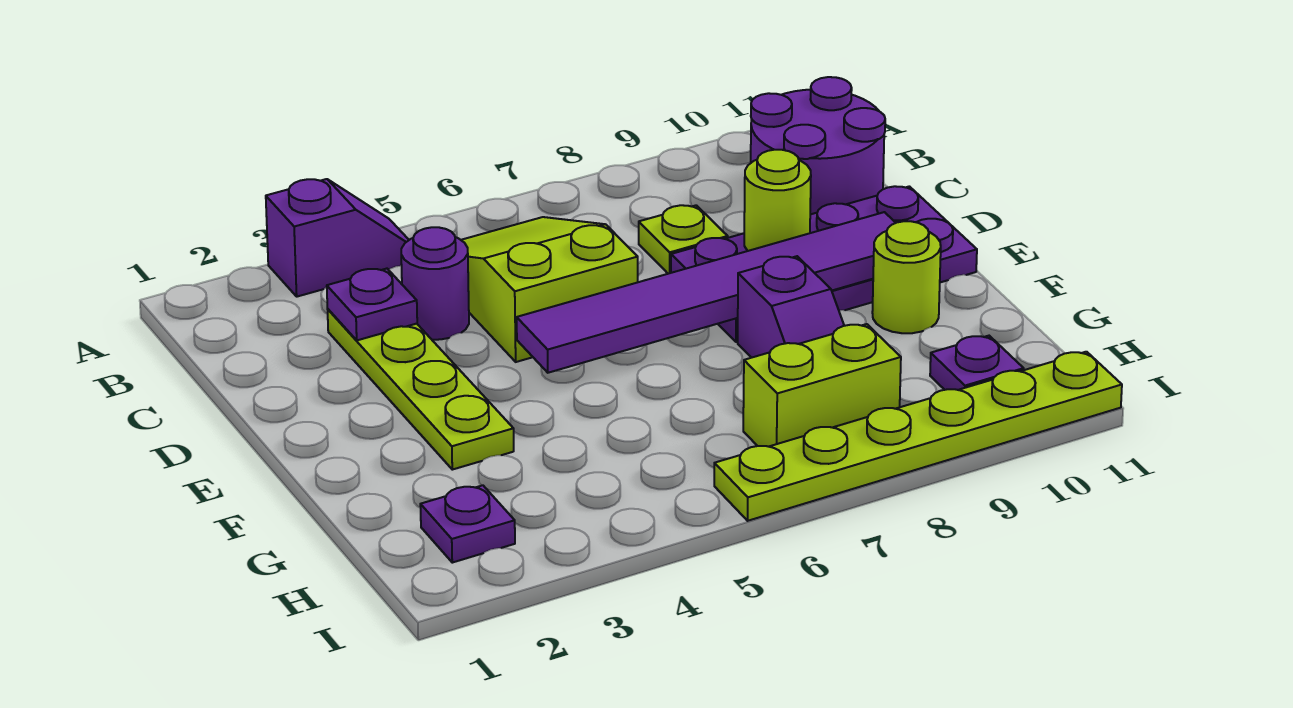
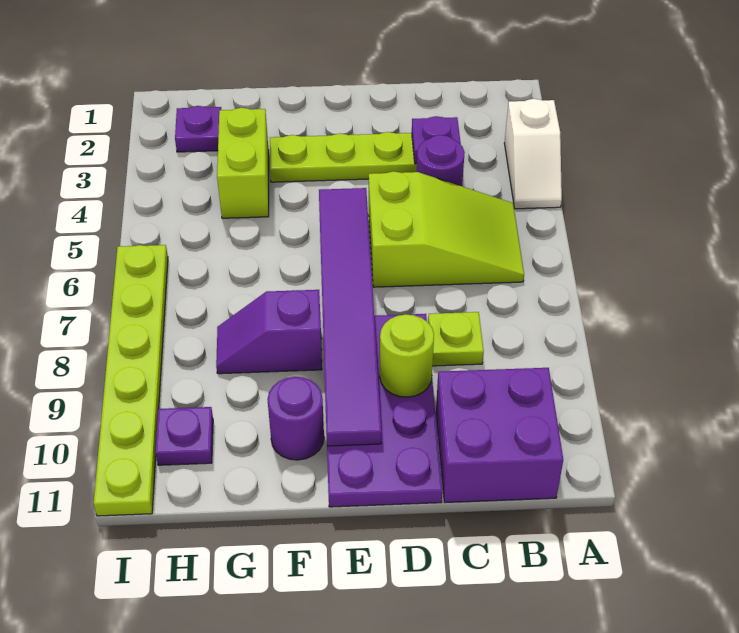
purple slope A3:A4 level 1 top 3 -> white slope A3:A4 level 1 top 3
purple round brick B10:C11 level 1 -> purple brick B10:C11 level 1
lime round brick F10 level 1 -> purple round brick F10 level 1
lime brick H7:H8 level 1 -> lime brick G3:G4 level 1

